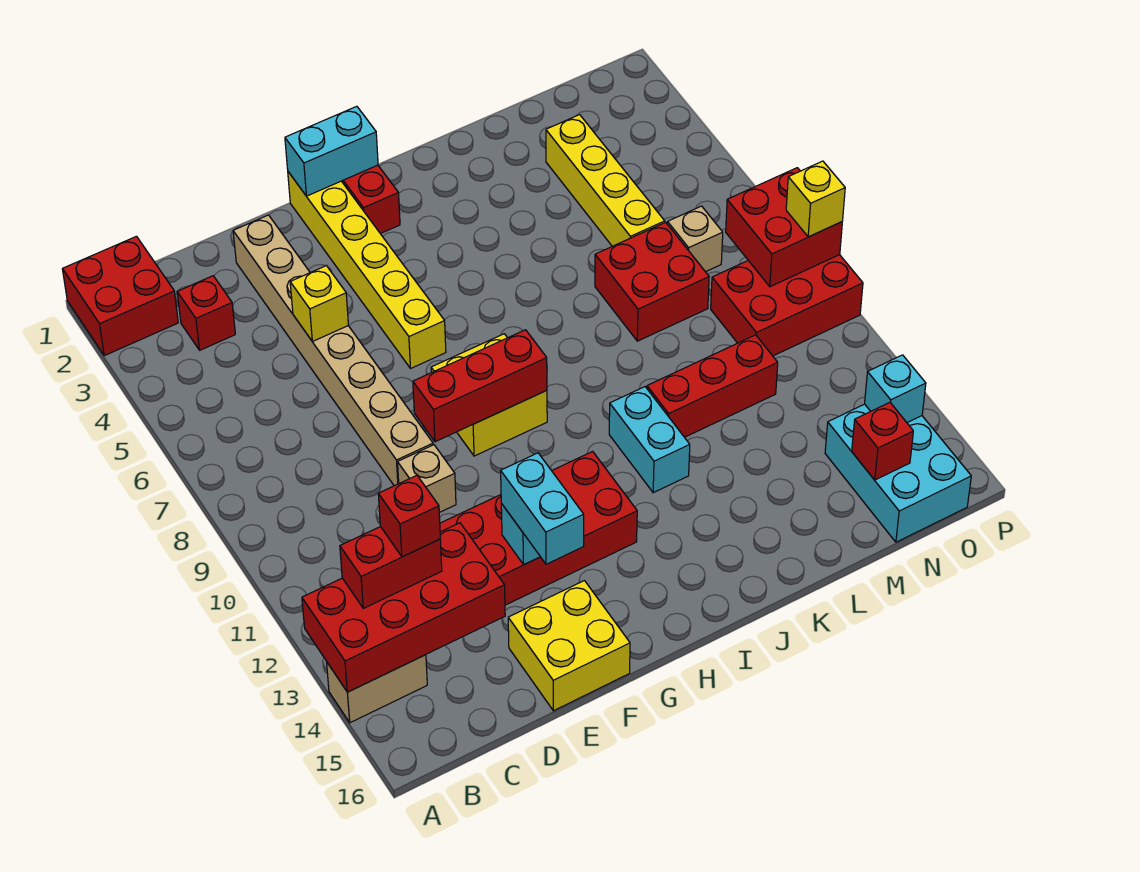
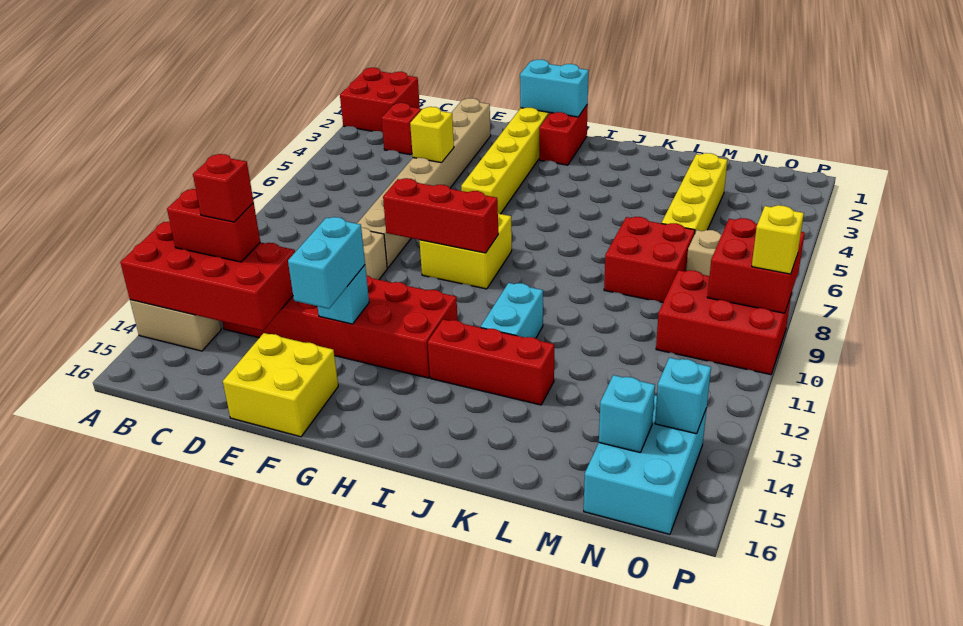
red brick K11:M11 level 1 -> red brick I13:K13 level 1
red brick N15 level 2 -> cyan brick N15 level 2

